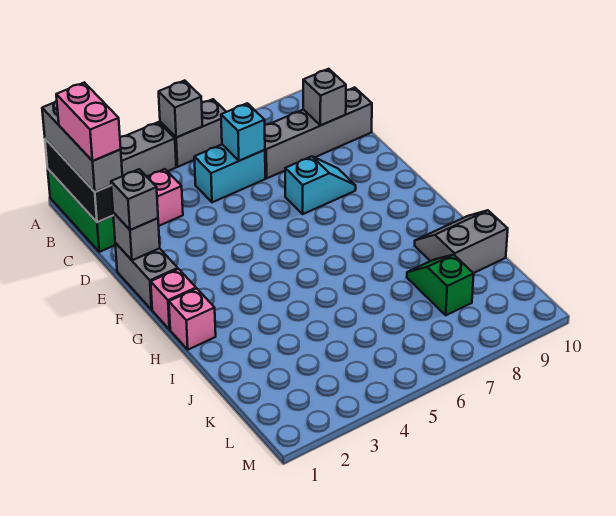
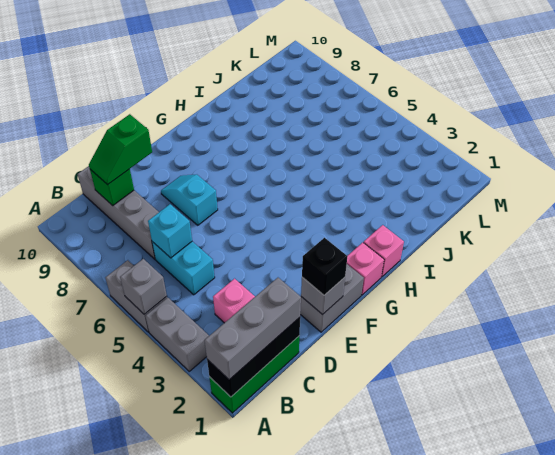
pink brick B1:C1 level 4 -> none
grey brick C9 level 2 -> green brick C9 level 2
grey brick E1 level 3 -> black brick E1 level 3
grey slope I9:J10 level 1 top J -> none
green slope J8:K8 level 1 top K -> green slope C9:D9 level 3 top D

